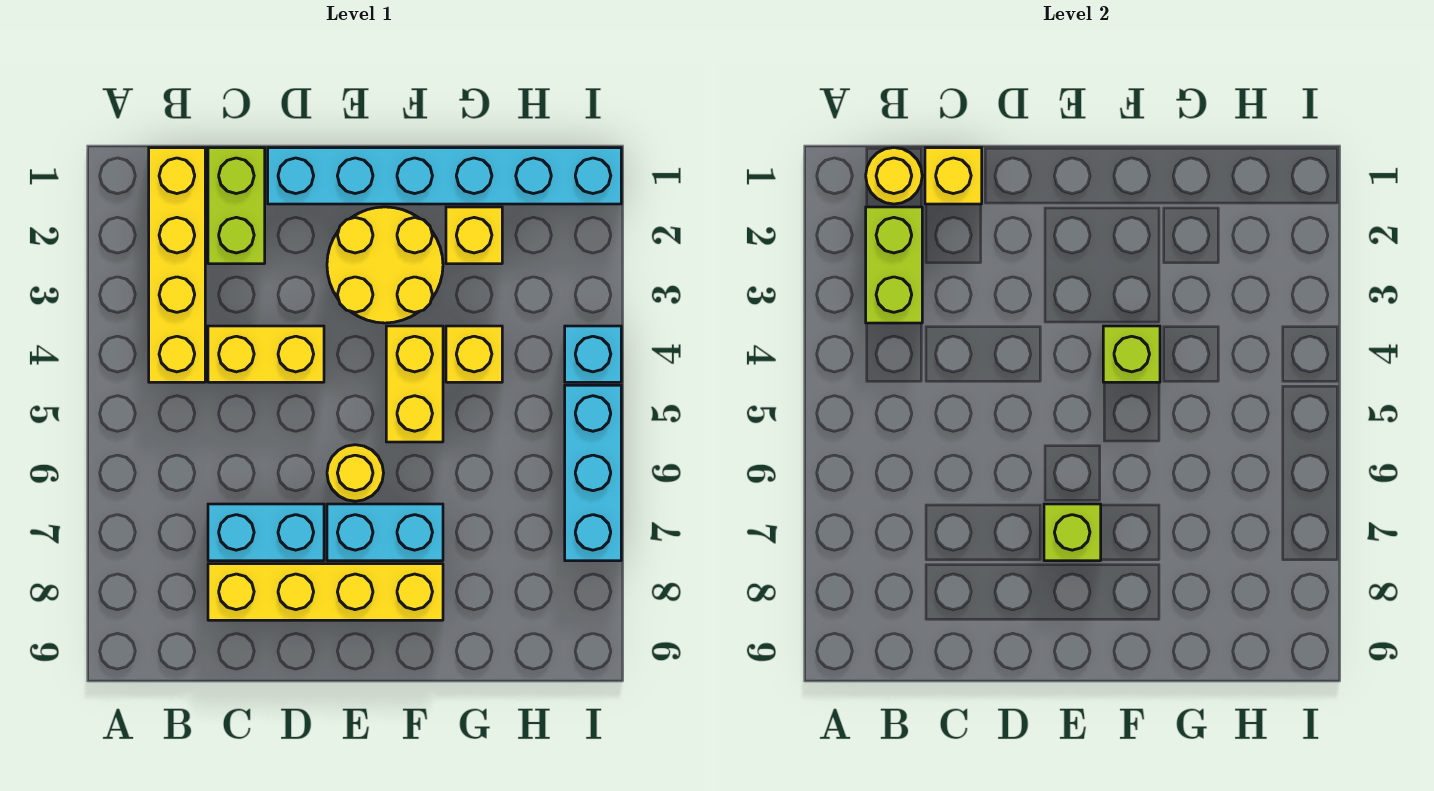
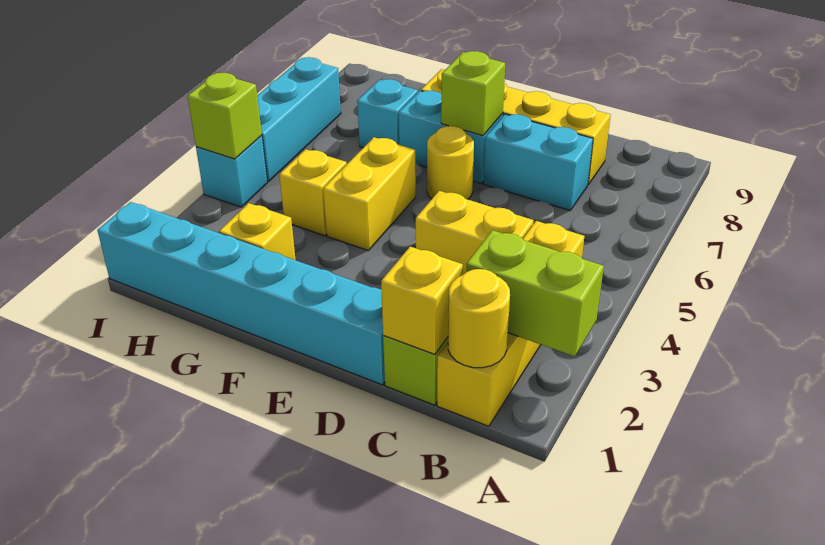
lime brick B2:B3 level 2 -> lime brick A2:B2 level 2
yellow round brick E2:F3 level 1 -> none
lime brick F4 level 2 -> lime brick I4 level 2
none -> cyan brick G7 level 1

